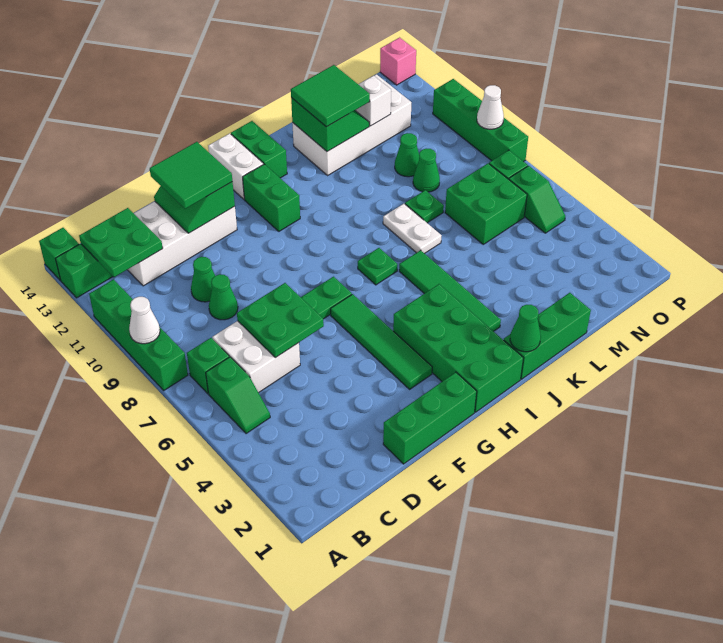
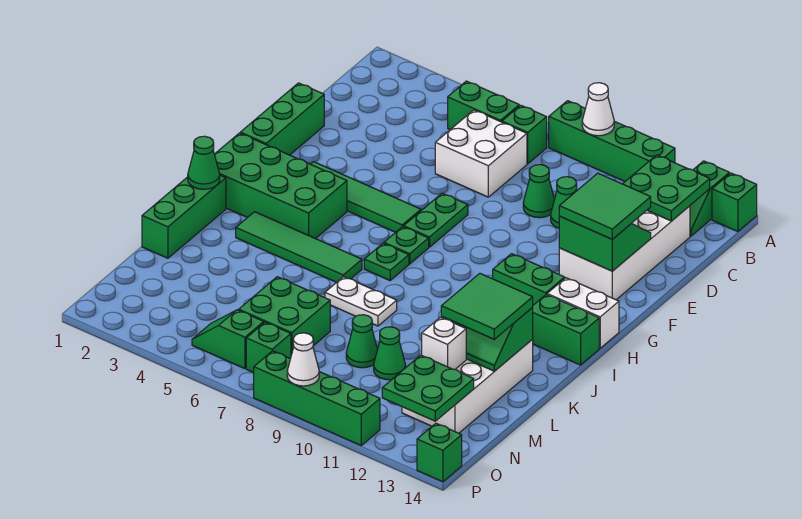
green slope B5:B6 level 1 top 6 -> green brick B5:B6 level 1
green plate D6:E7 level 2 -> green plate N12:O13 level 2
green plate L8 level 1 -> green plate H7 level 1
pink brick P14 level 1 -> green brick P14 level 1

